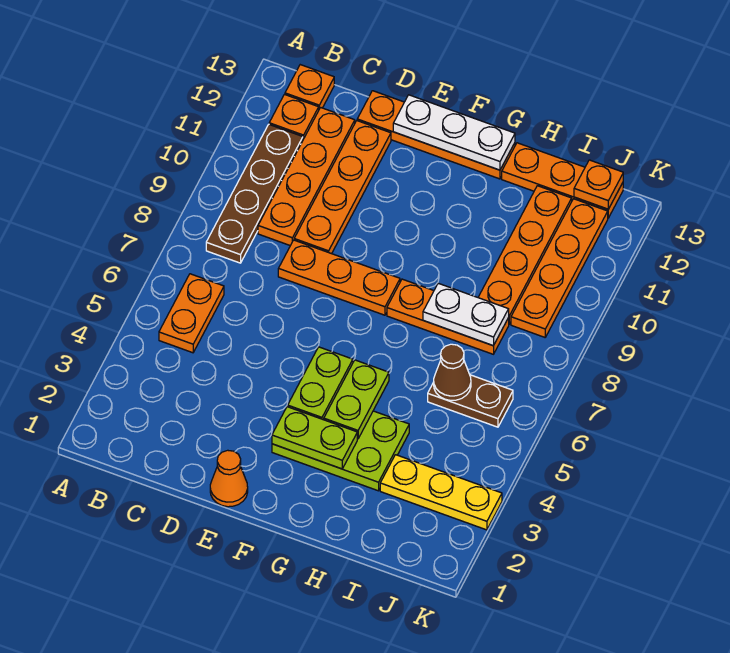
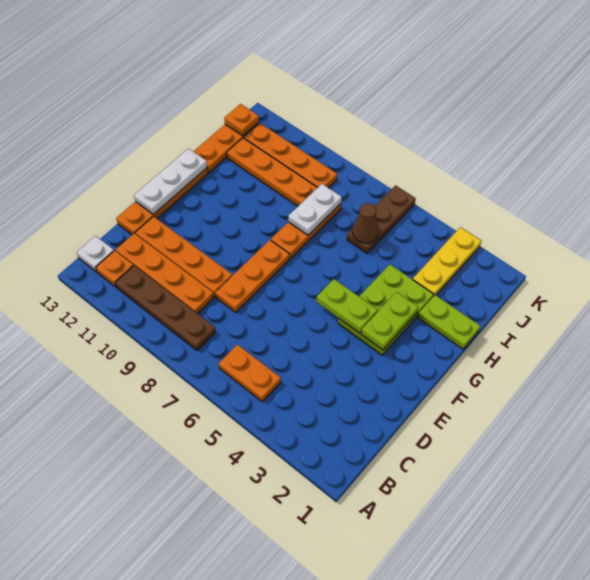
orange plate B13 level 1 -> white plate B13 level 1
orange cone E1 level 1 -> none
lime plate G4:G5 level 2 -> lime plate H1:H2 level 1
brown plate I6:J6 level 1 -> brown plate I6:K6 level 1

